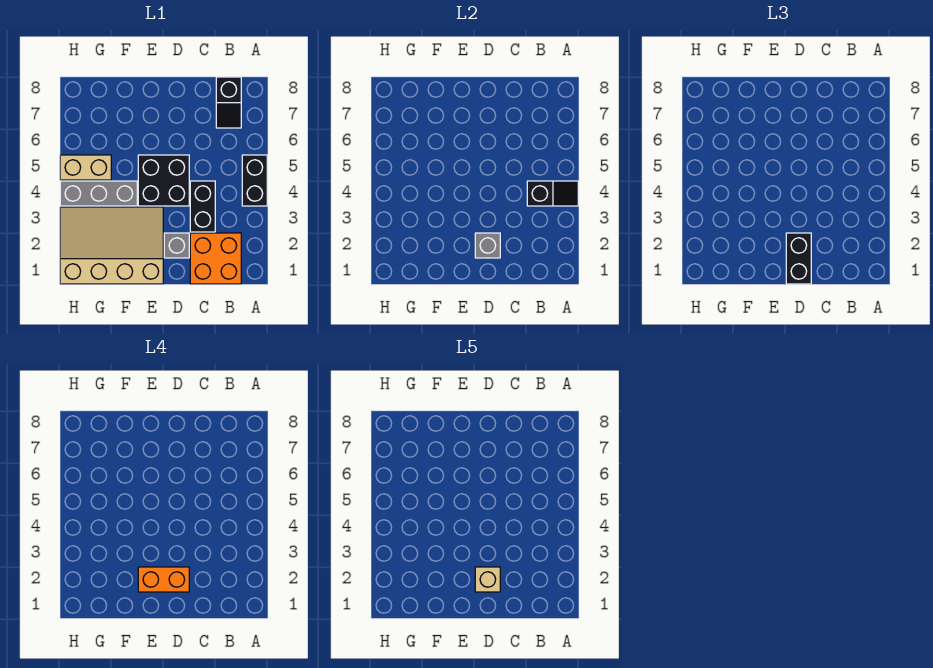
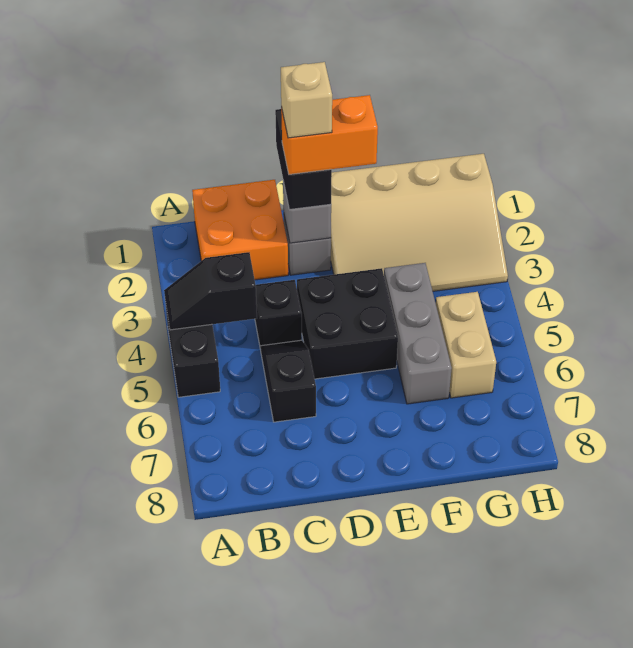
black slope B7:B8 level 1 top 8 -> black slope C5:C6 level 1 top 6
black brick C3:C4 level 1 -> black brick C4 level 1
grey brick F4:H4 level 1 -> grey brick F4:F6 level 1
tan brick G5:H5 level 1 -> tan brick G5:G6 level 1

